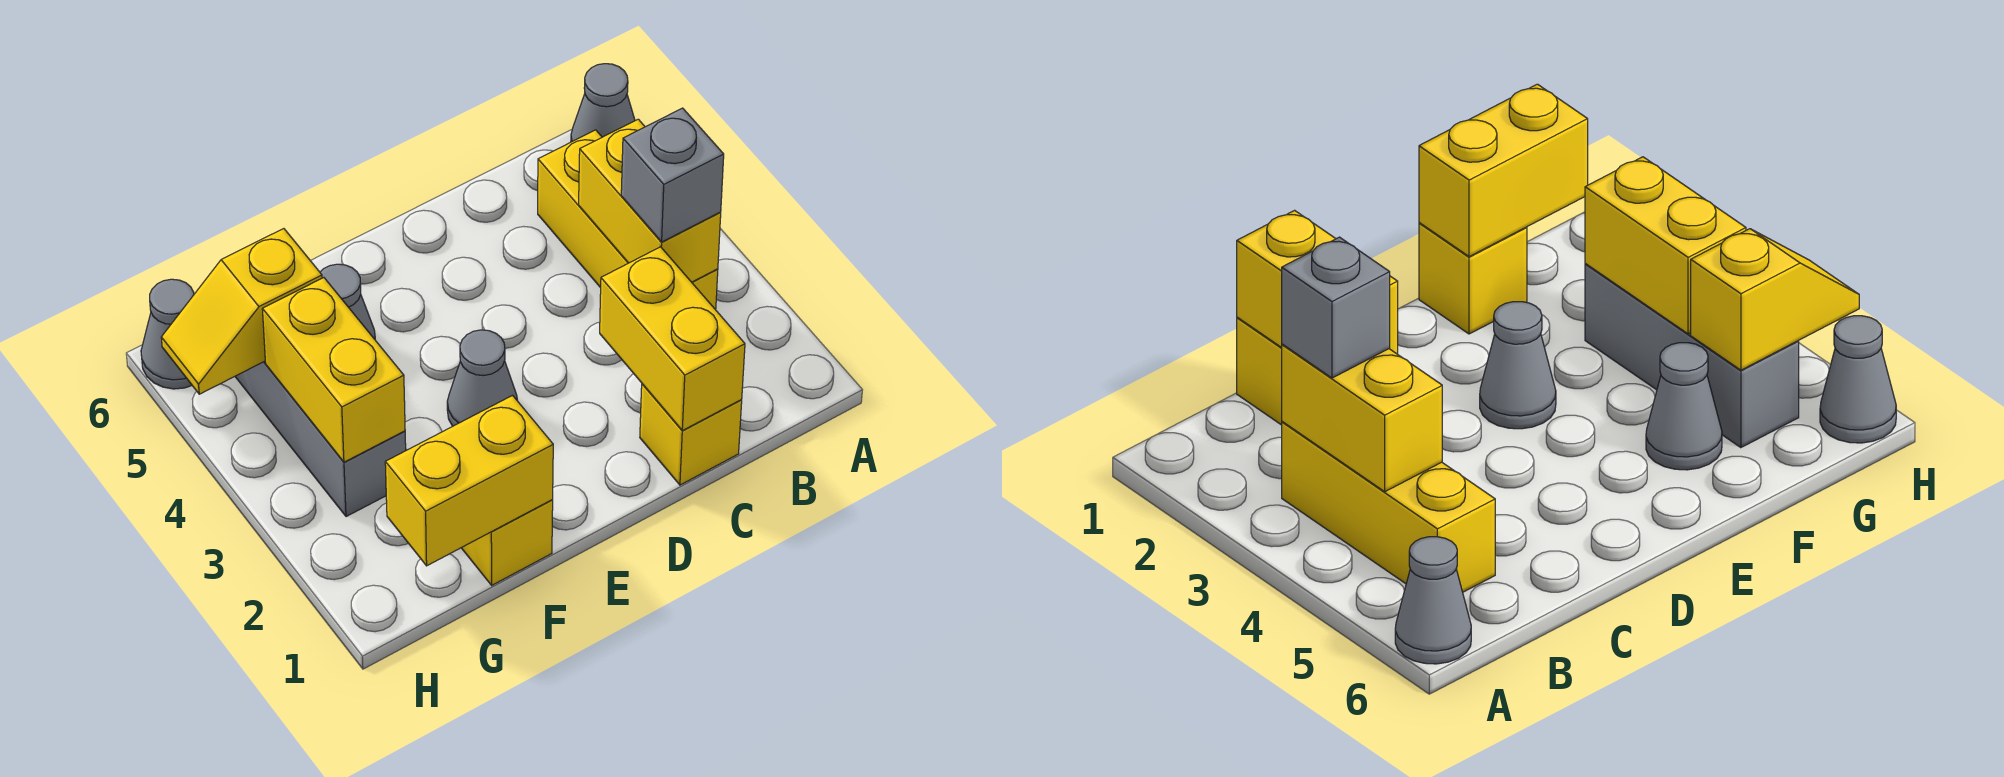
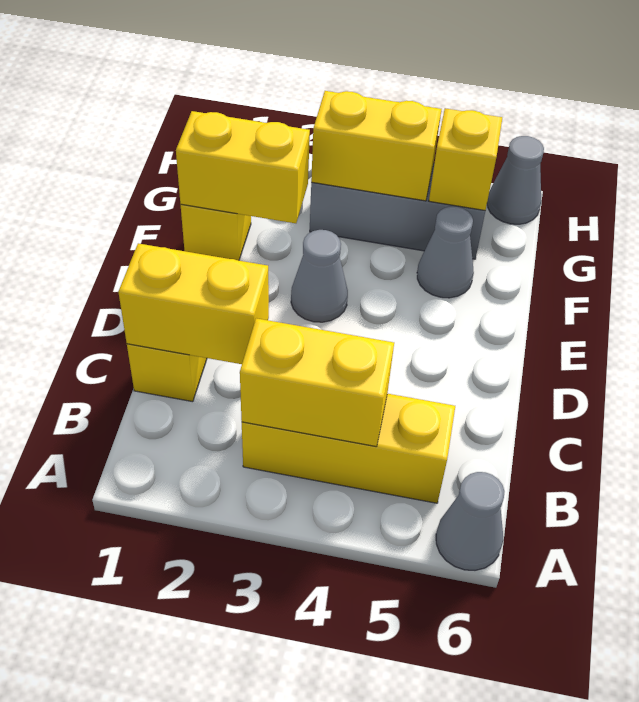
grey brick B3 level 3 -> none
yellow brick F1:G1 level 2 -> yellow brick F1:F2 level 2

